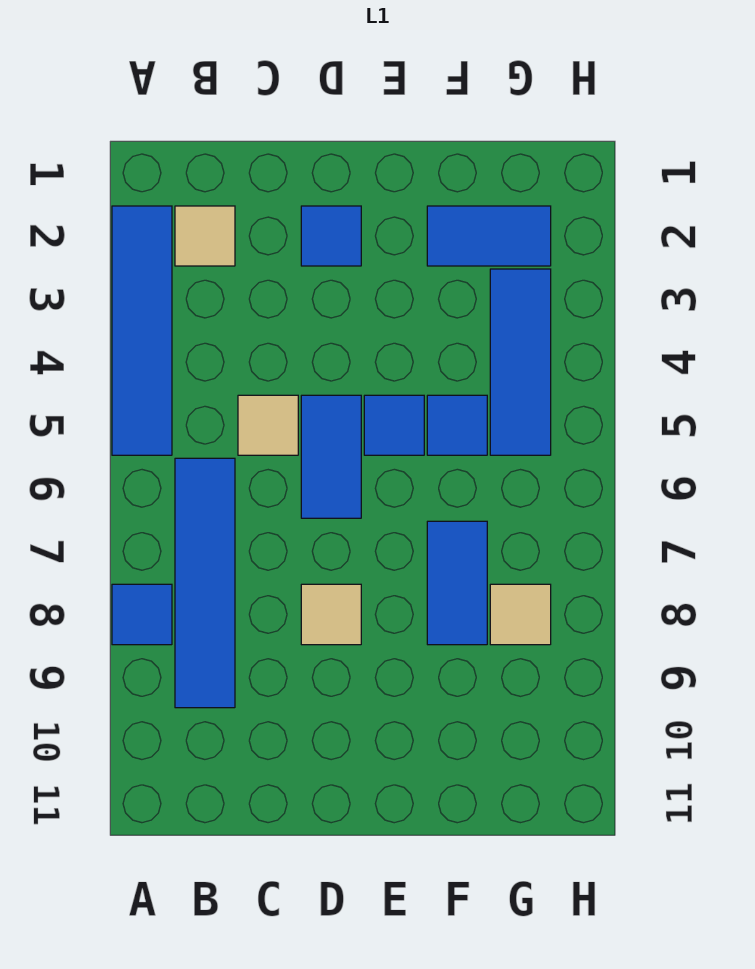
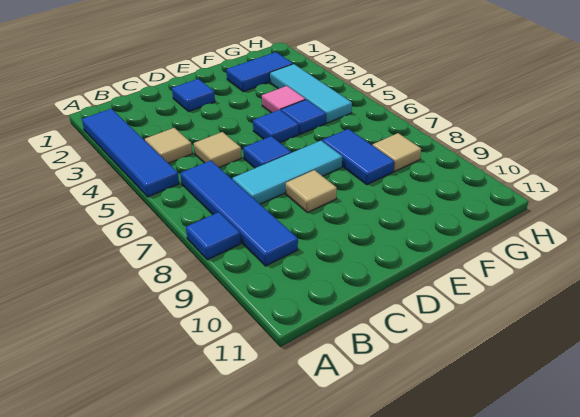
tan tile B2 level 1 -> tan tile B4 level 1
none -> cyan tile C7:E7 level 1
blue tile D5:D6 level 1 -> blue tile D6 level 1
none -> pink tile F4 level 1
blue tile G3:G5 level 1 -> cyan tile G3:G5 level 1

